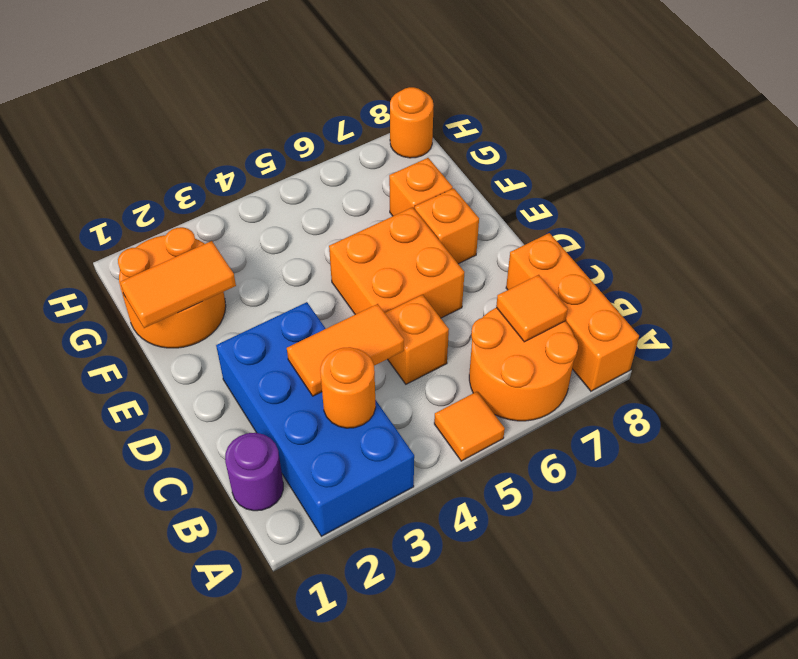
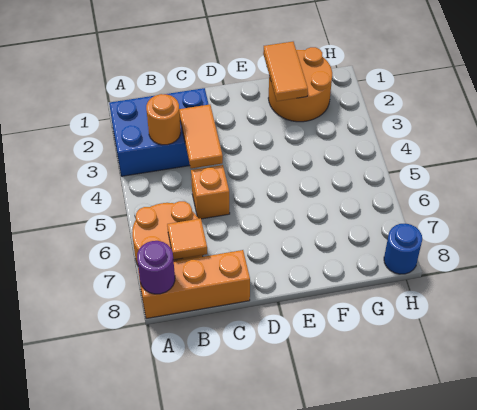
blue brick A2:D3 level 1 -> blue brick A2:C3 level 1
orange tile A5 level 1 -> none
purple round brick B1 level 1 -> purple round brick A8 level 2
orange brick D5:E6 level 1 -> none
orange brick E7 level 1 -> none
orange brick F7 level 1 -> none
orange round brick H8 level 1 -> blue round brick H8 level 1

